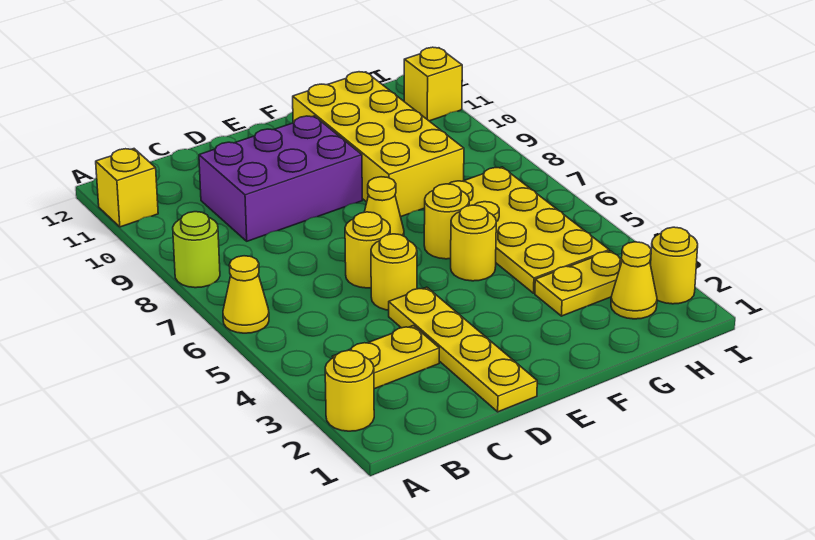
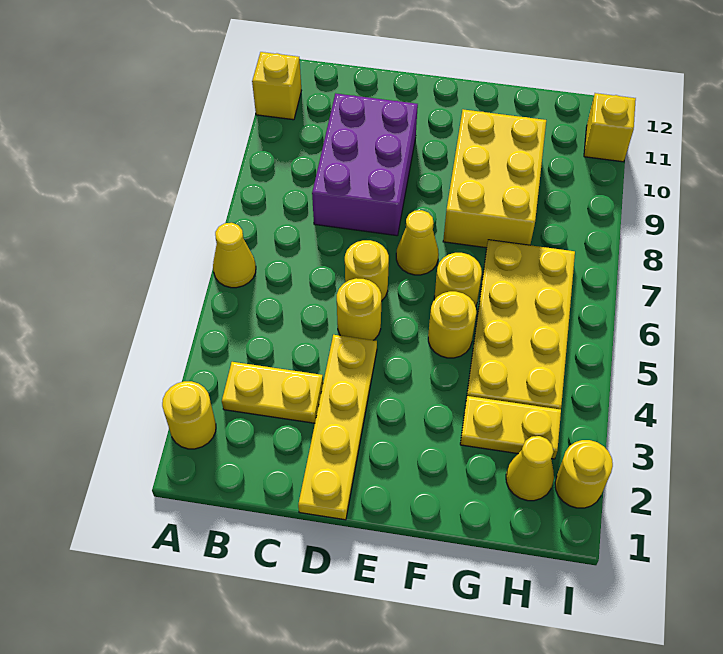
lime round brick A8 level 1 -> none
purple brick C9:E10 level 1 -> purple brick C8:D10 level 1
yellow brick F8:G11 level 1 -> yellow brick F8:G10 level 1

